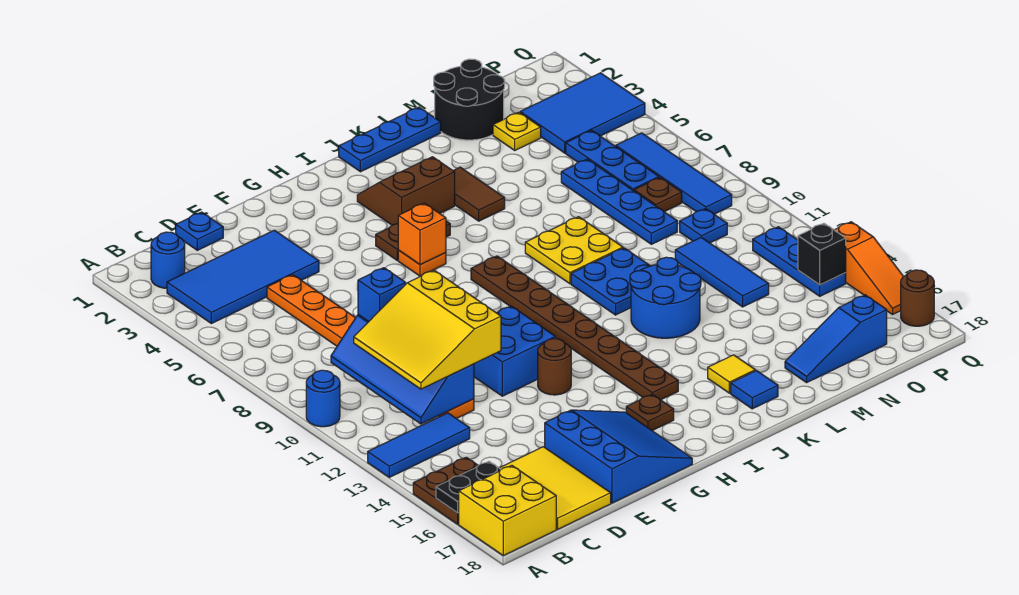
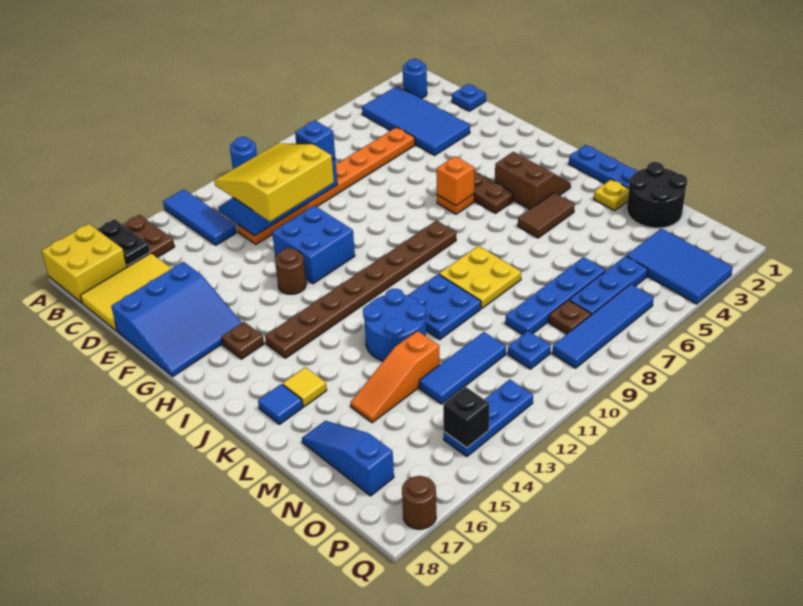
yellow plate N3 level 1 -> yellow plate L2 level 1
orange slope Q14:Q16 level 1 top 14 -> orange slope M13:M15 level 1 top 13

